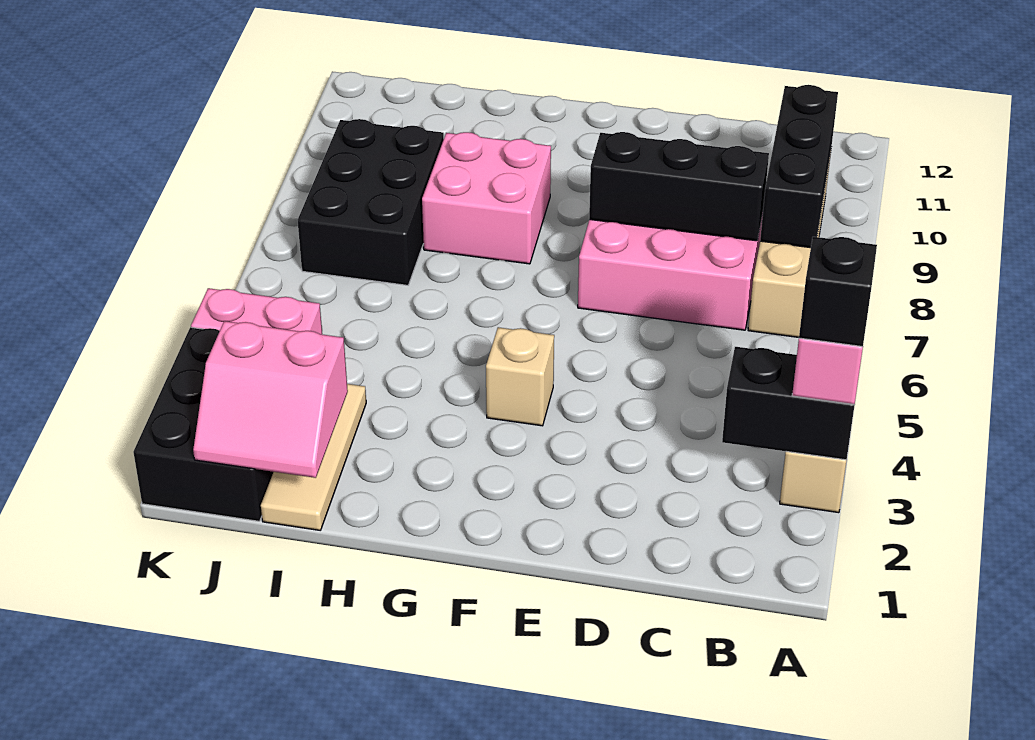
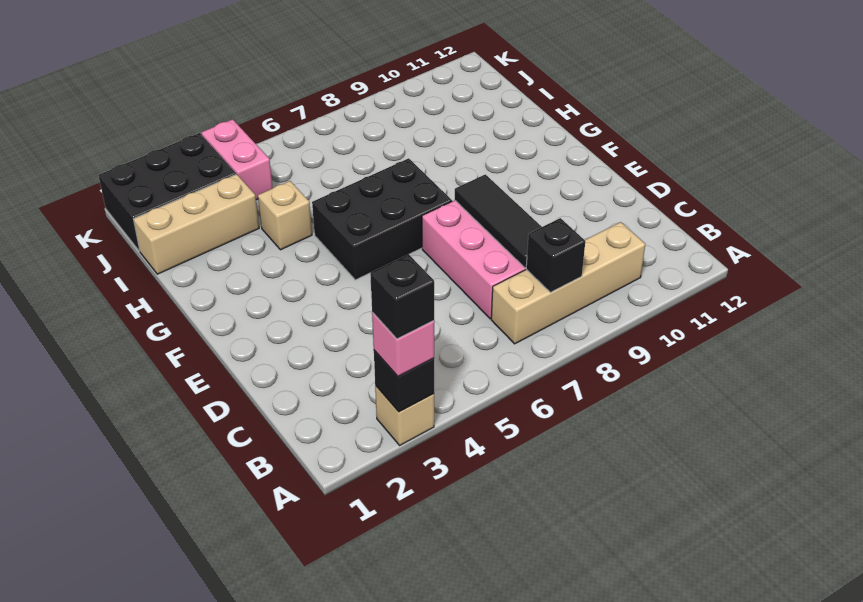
black brick A3:B3 level 2 -> black brick A3 level 2
black brick B8:B10 level 2 -> black brick B8 level 2
black brick C8:E8 level 2 -> black tile C8:E8 level 2
tan brick F4 level 1 -> tan brick H4 level 1
pink brick G8:H9 level 1 -> none
tan tile I1:I3 level 1 -> tan brick I1:I3 level 1
pink slope I1:J2 level 2 top 2 -> none
black brick I7:J9 level 1 -> black brick F5:G7 level 1

